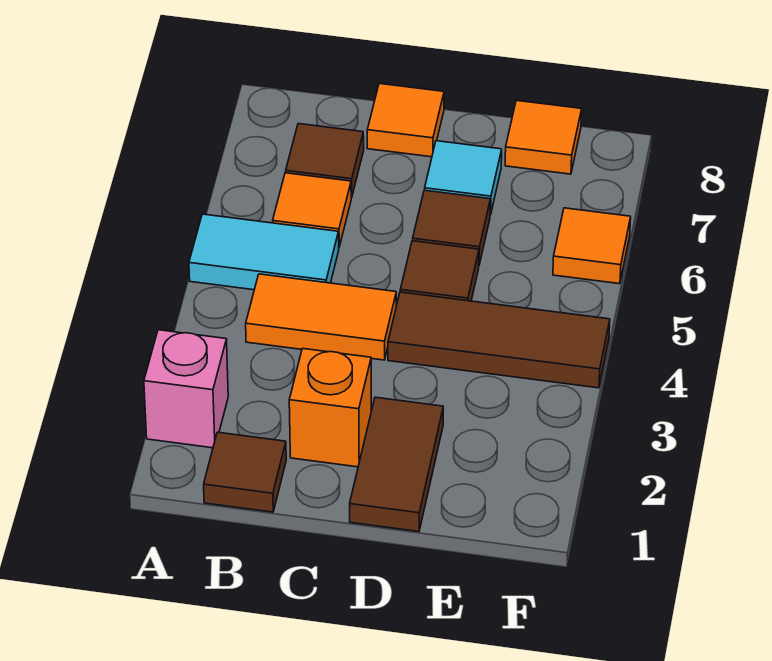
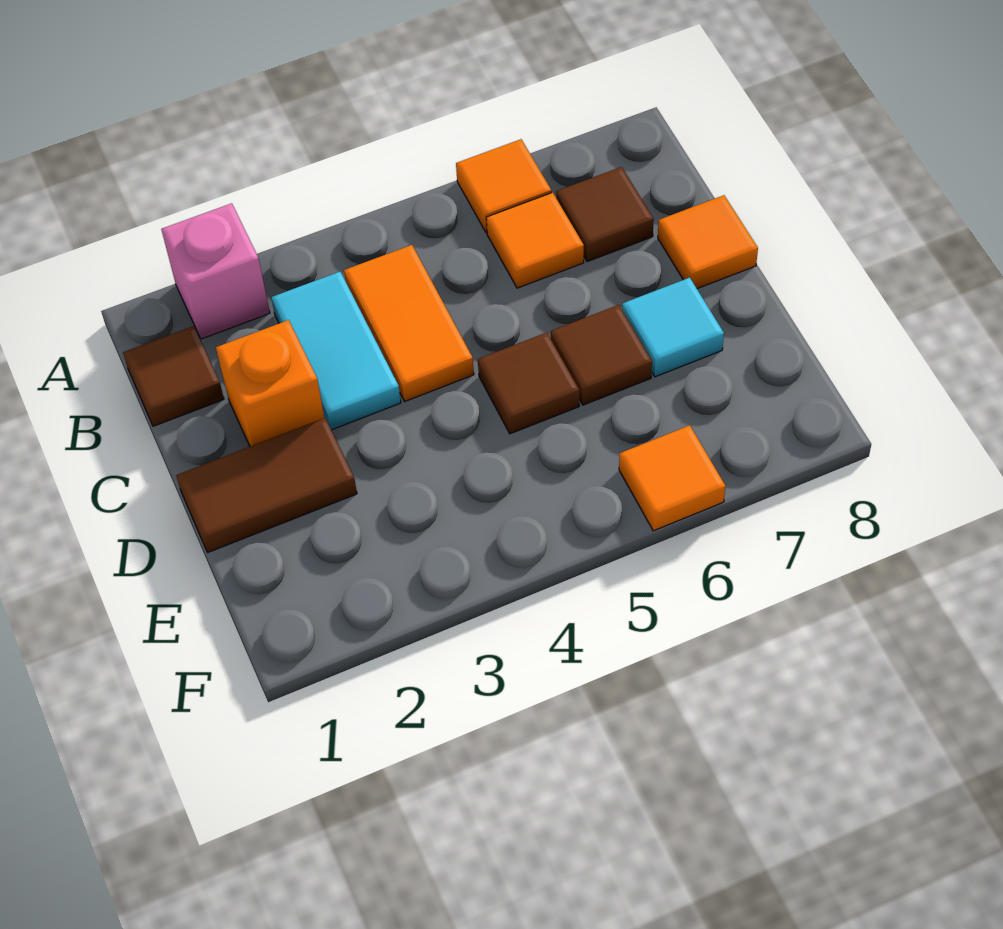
cyan tile A5:B5 level 1 -> cyan tile B3:C3 level 1
brown tile D4:F4 level 1 -> none
orange tile E8 level 1 -> orange tile A6 level 1

